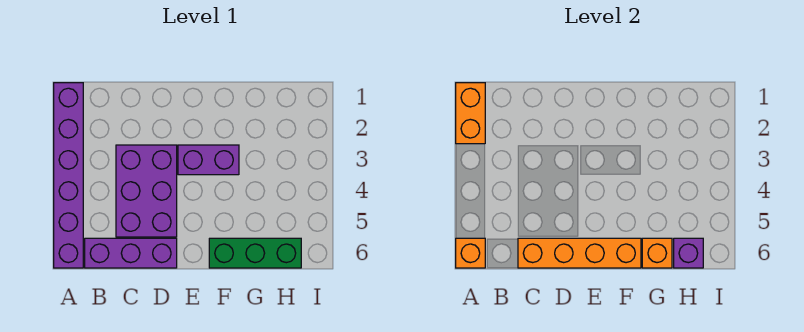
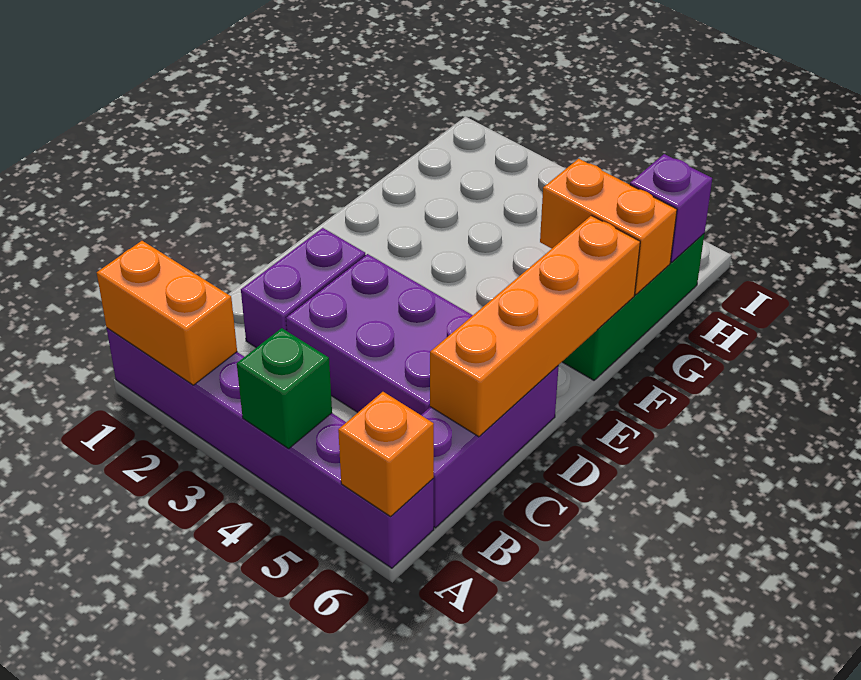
none -> green brick A4 level 2
purple brick E3:F3 level 1 -> purple brick C2:D2 level 1
orange brick G6 level 2 -> orange brick G5:G6 level 2

